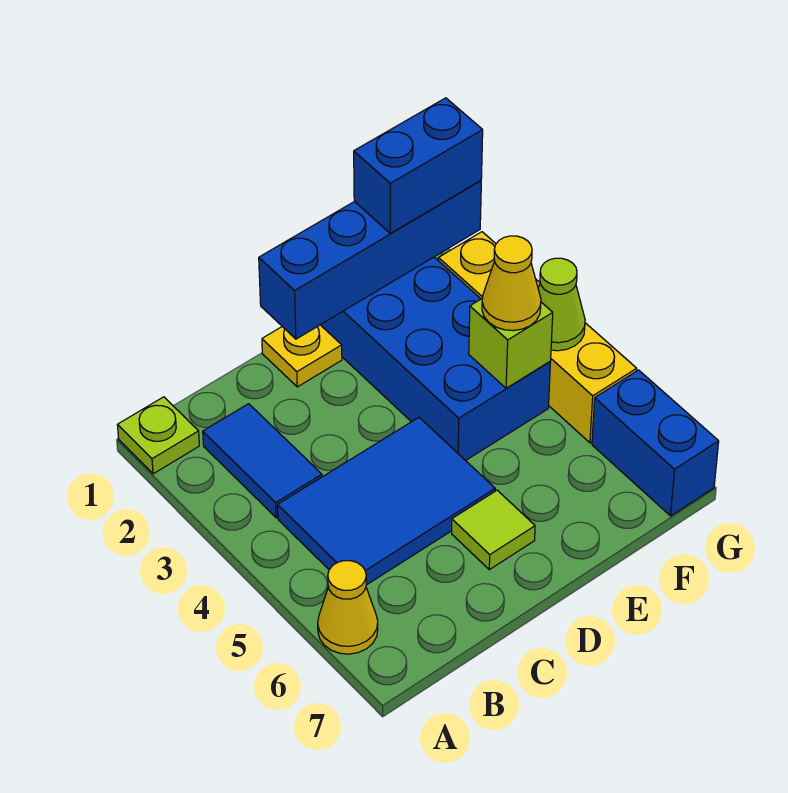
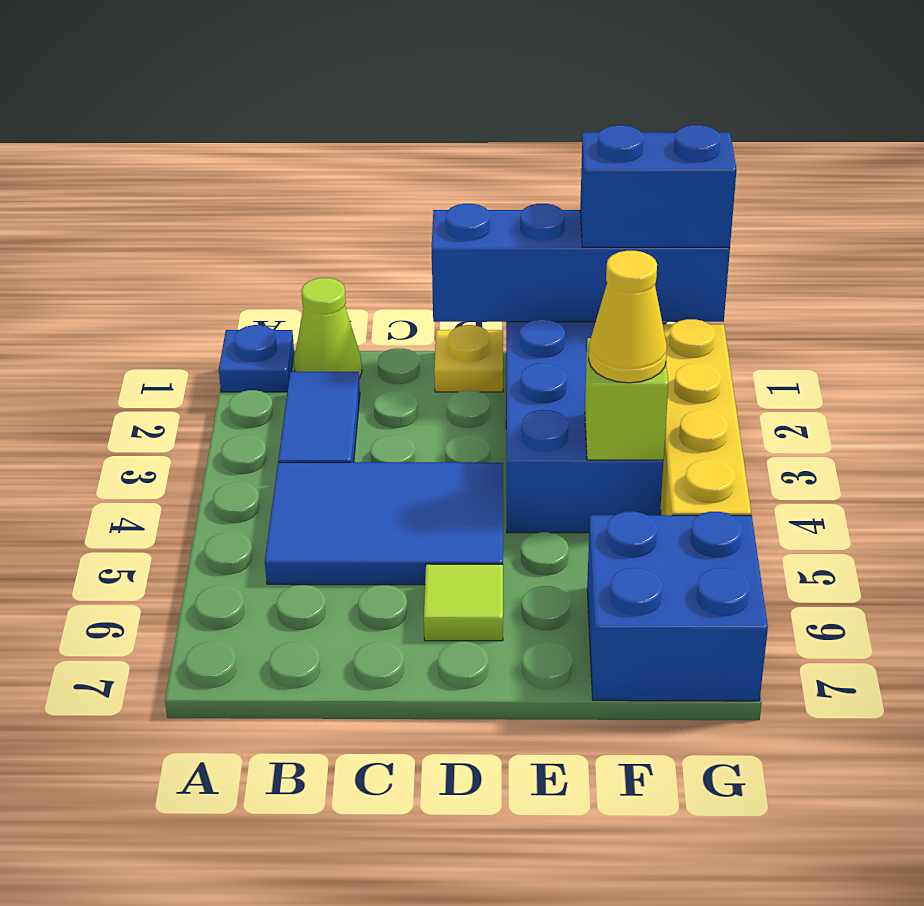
lime plate A1 level 1 -> blue plate A1 level 1
yellow cone A6 level 1 -> none
lime cone G4 level 2 -> lime cone B1 level 1
blue brick G6:G7 level 1 -> blue brick F6:G7 level 1

